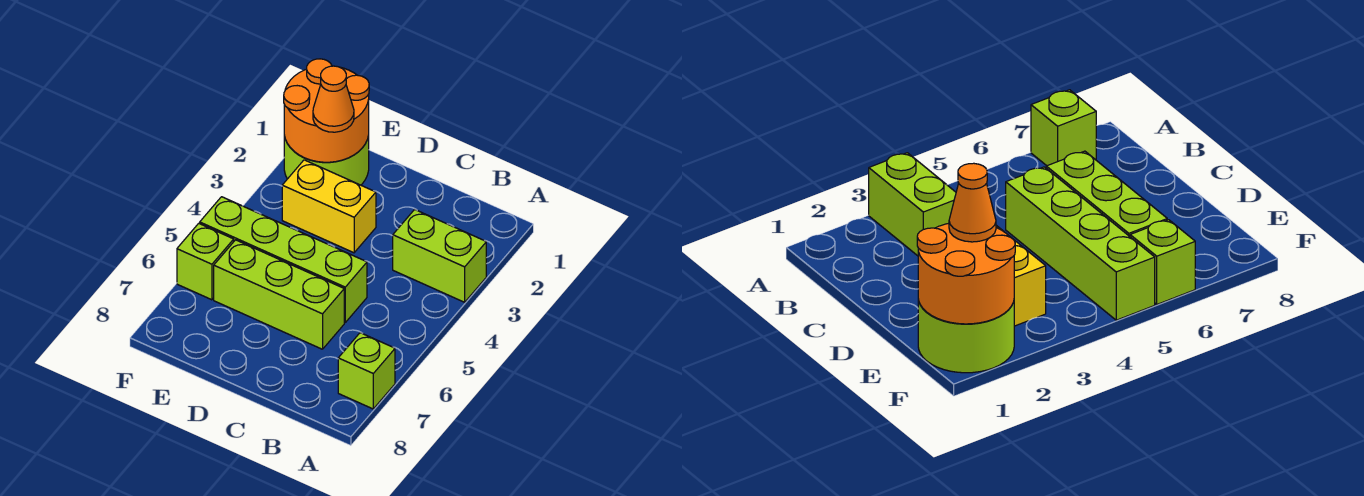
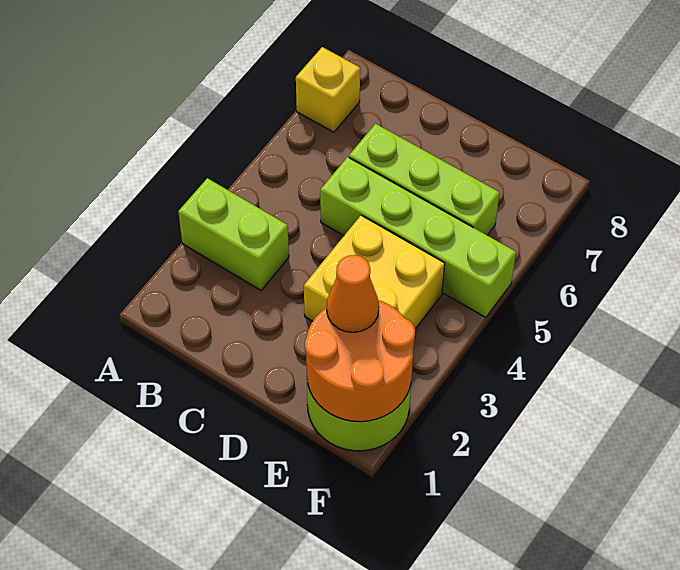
lime brick A7 level 1 -> yellow brick A7 level 1
yellow brick D3:E3 level 1 -> yellow brick D3:E4 level 1
lime brick F6 level 1 -> none

